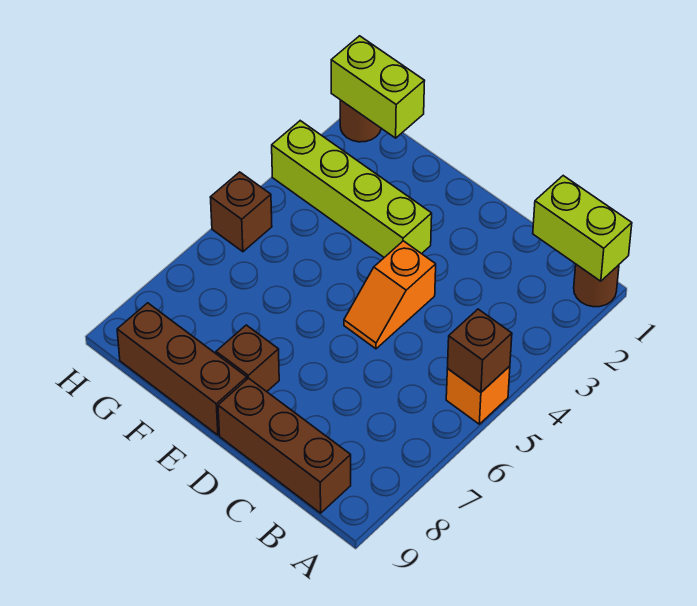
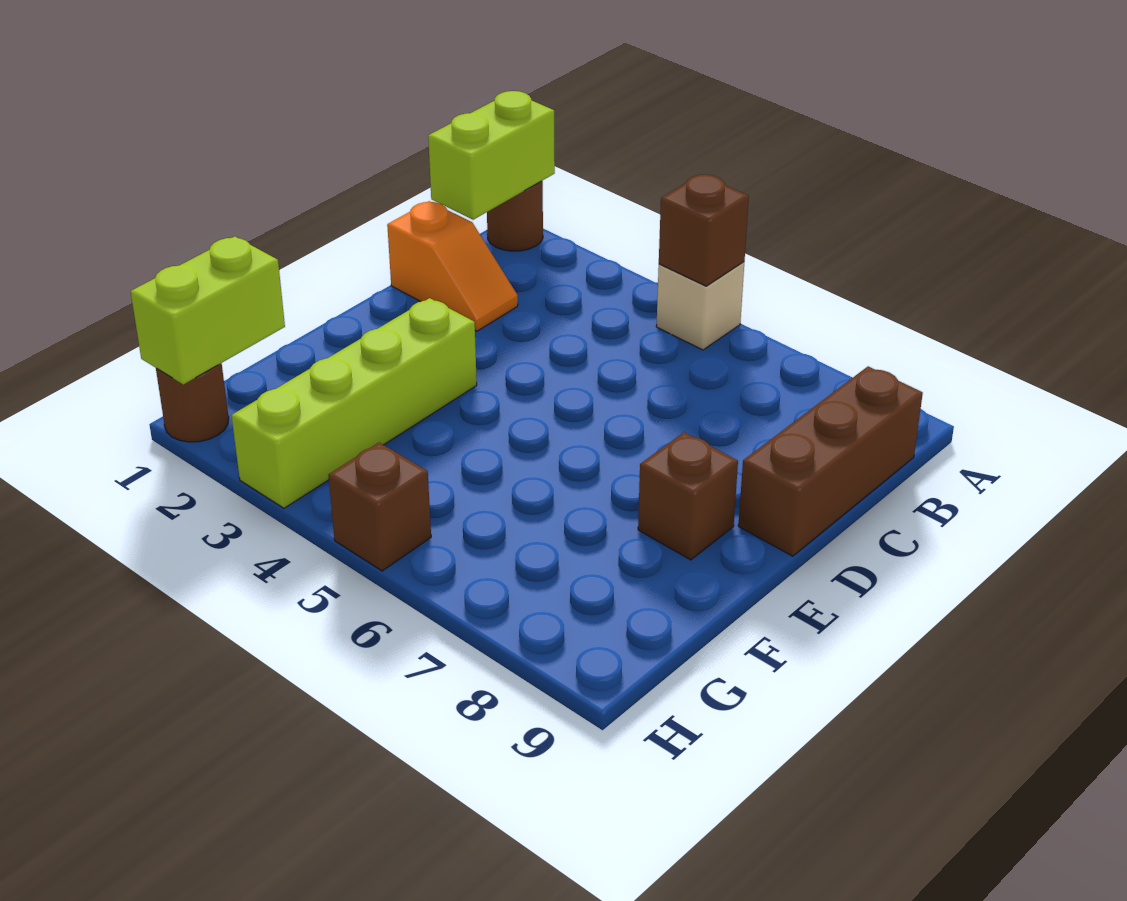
orange brick A5 level 1 -> tan brick A5 level 1
orange slope D4:D5 level 1 top 4 -> orange slope C1:C2 level 1 top 1
brown brick E9:G9 level 1 -> none

